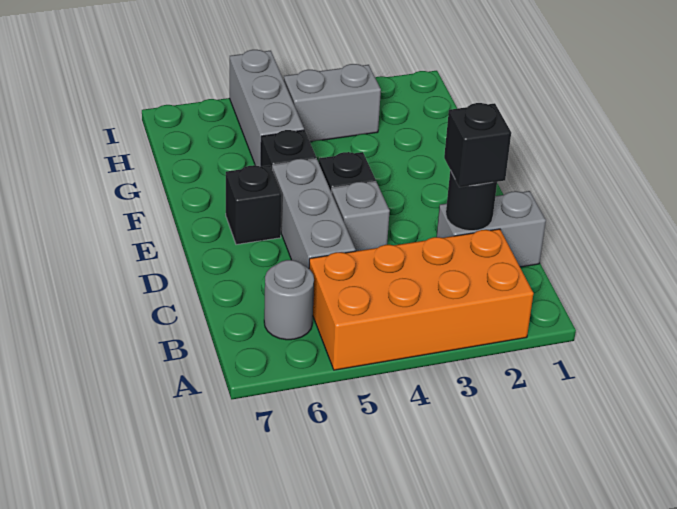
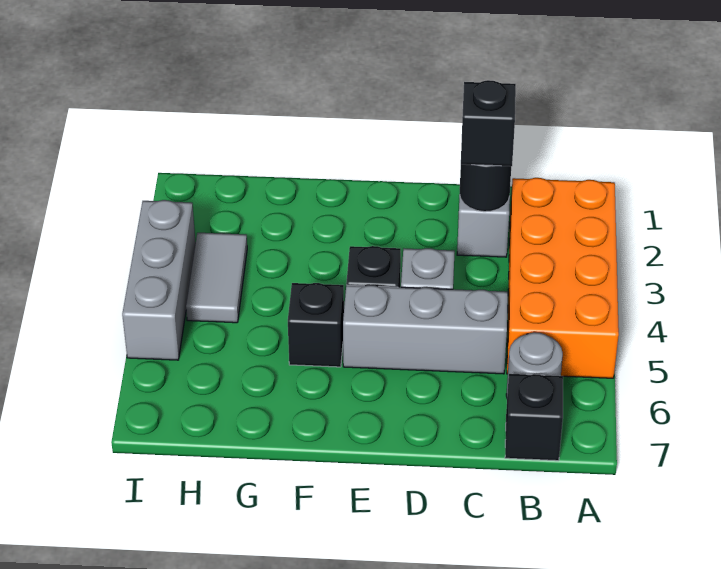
black brick E6 level 1 -> black brick B7 level 1
grey brick G5:I5 level 1 -> grey brick I3:I5 level 1
grey brick H3:H4 level 1 -> grey tile H3:H4 level 1

